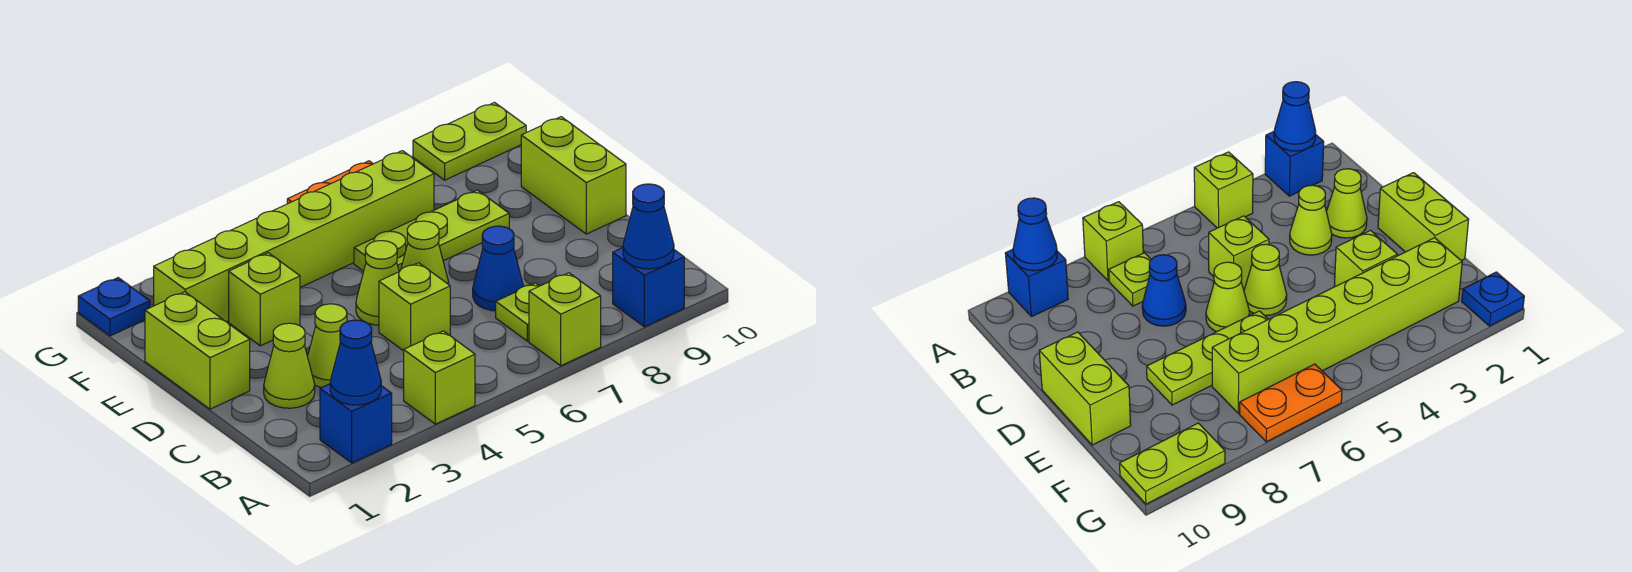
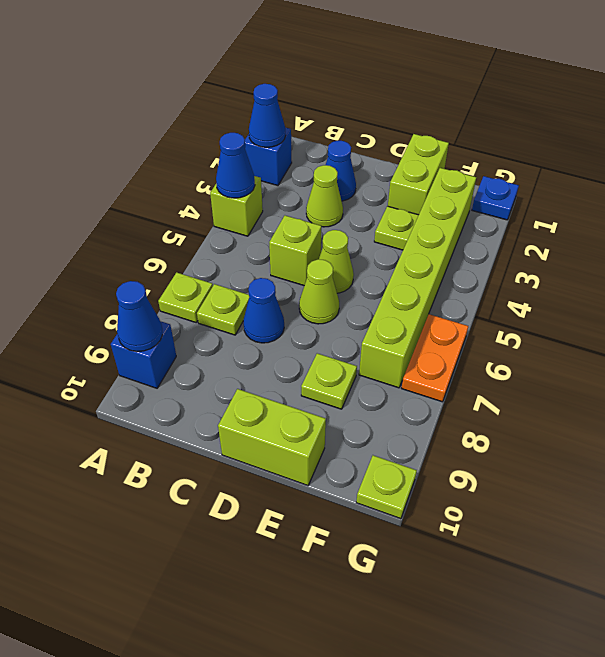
none -> blue cone A4 level 2
lime brick A7 level 1 -> lime plate A7 level 1
lime cone C2 level 1 -> blue cone C2 level 1
lime brick D1:E1 level 1 -> lime brick E1:E2 level 1
lime brick E3 level 1 -> lime plate E3 level 1
lime plate E6:E8 level 1 -> lime plate E8 level 1
lime plate G9:G10 level 1 -> lime plate G10 level 1

